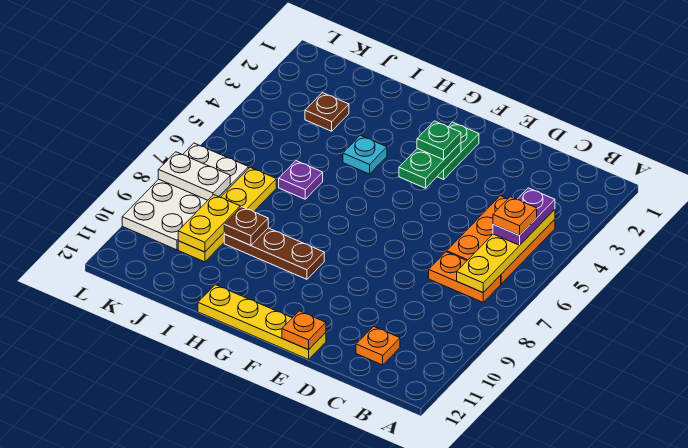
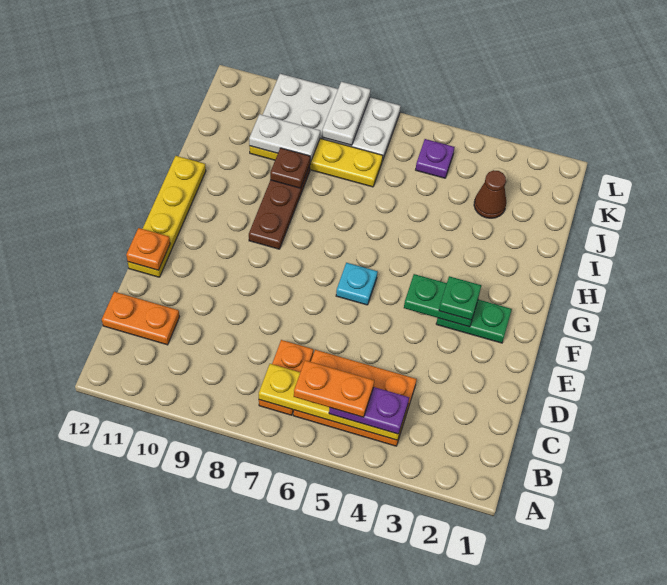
orange plate B5 level 4 -> orange plate B5:B6 level 4
orange plate C11 level 1 -> orange plate C11:C12 level 1
cyan plate H4 level 1 -> cyan plate F6 level 1
purple plate I6 level 1 -> purple plate K5 level 1
brown plate J3 level 1 -> brown cone J3 level 1
yellow plate J9:J10 level 2 -> white plate J9:J10 level 2

